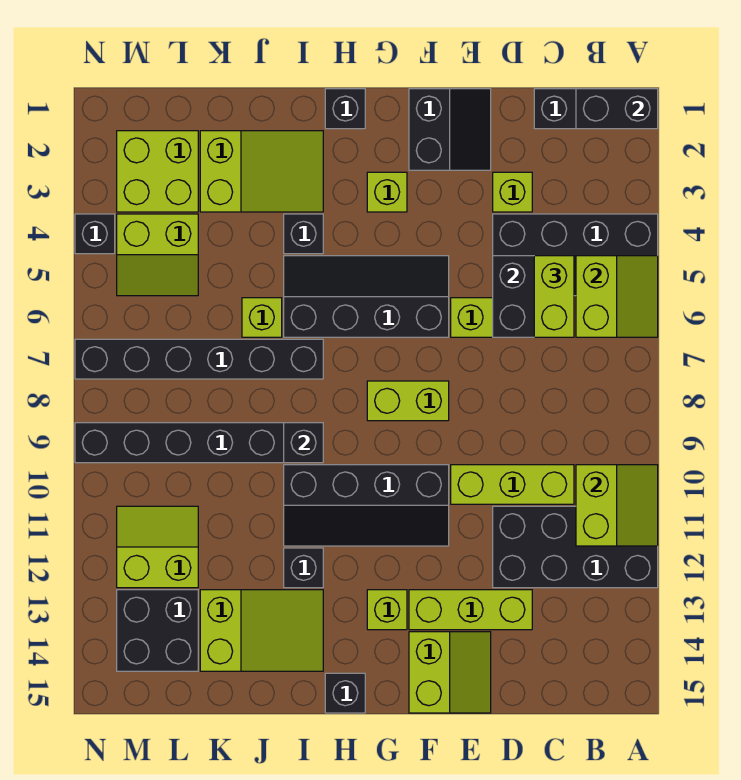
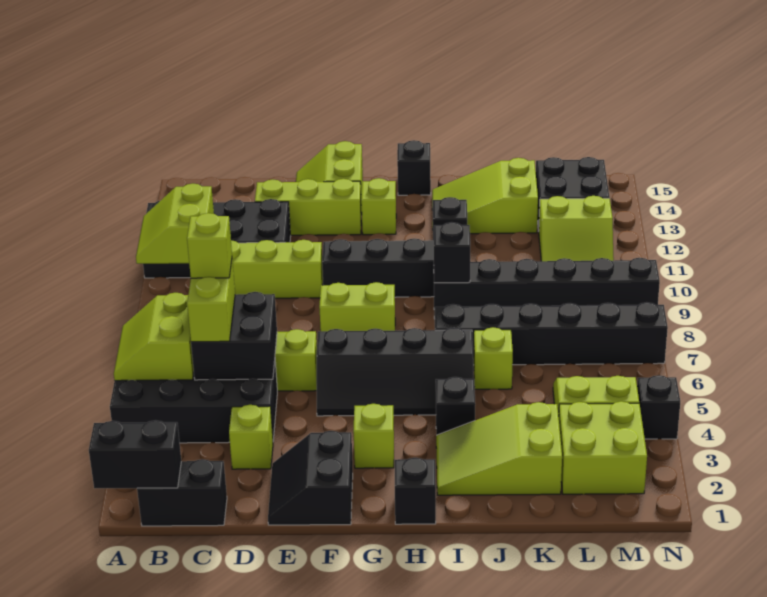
none -> lime brick C6 level 4

